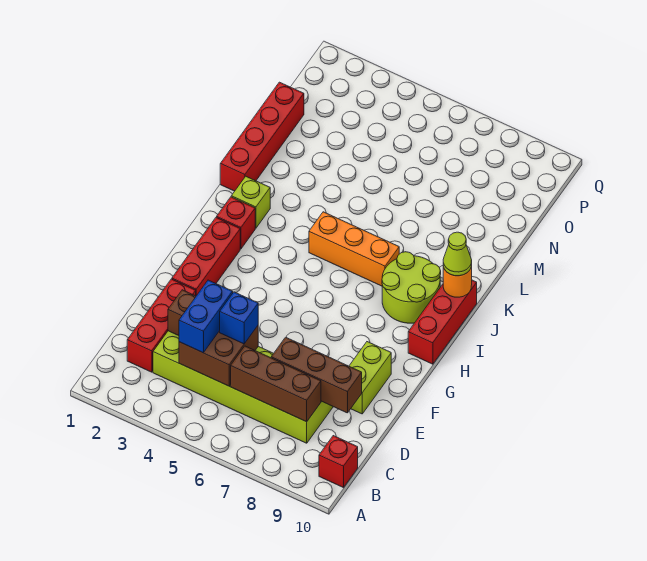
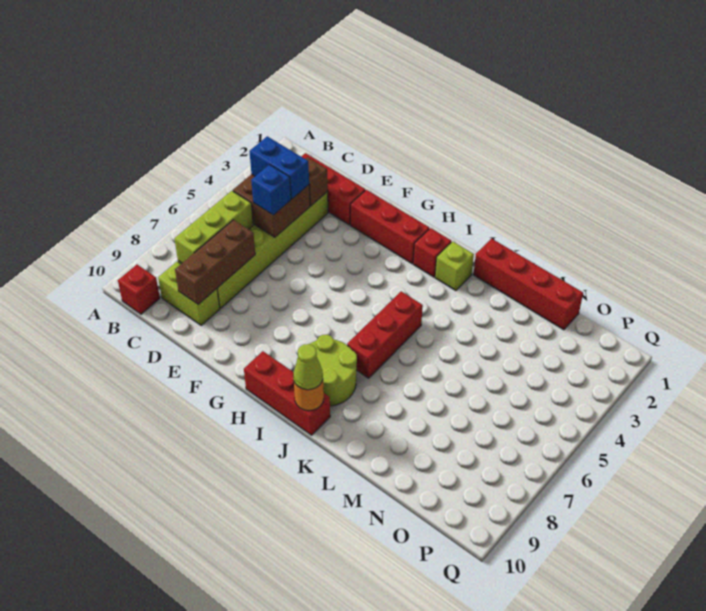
brown brick C6:C8 level 2 -> lime brick C6:C8 level 2
lime brick E9:F9 level 1 -> lime brick C9:D9 level 1
orange brick J5:J7 level 1 -> red brick J5:J7 level 1

